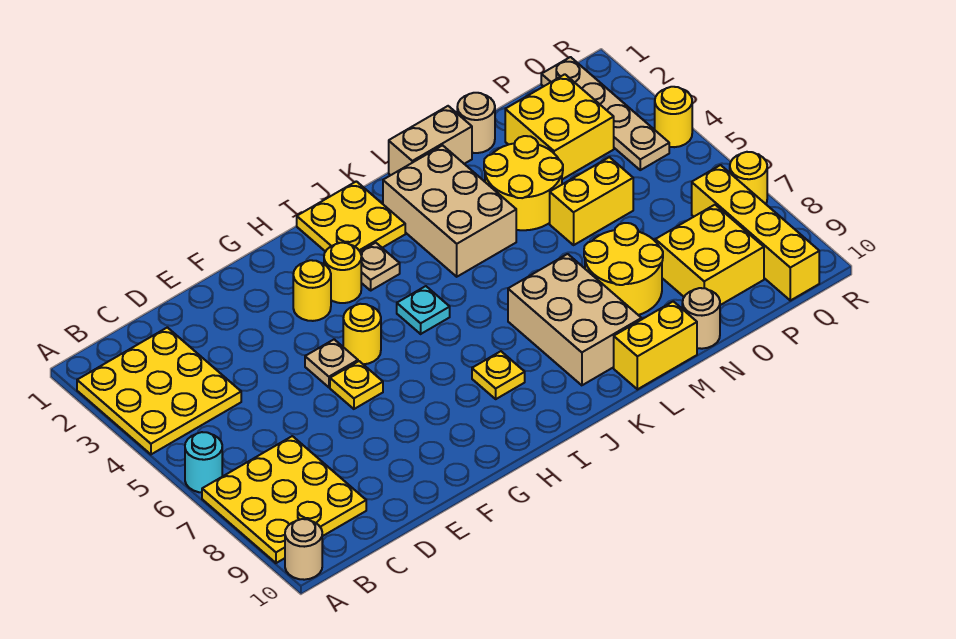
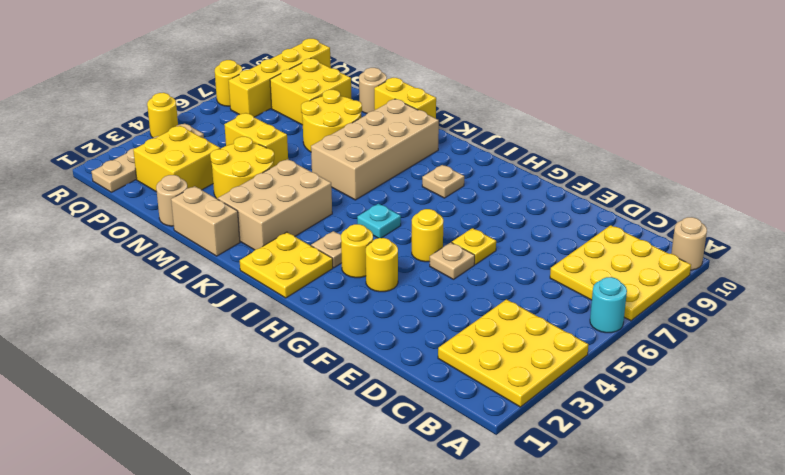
yellow plate I8 level 1 -> tan plate I8 level 1
tan brick K7:L9 level 1 -> tan brick K6:L9 level 1

